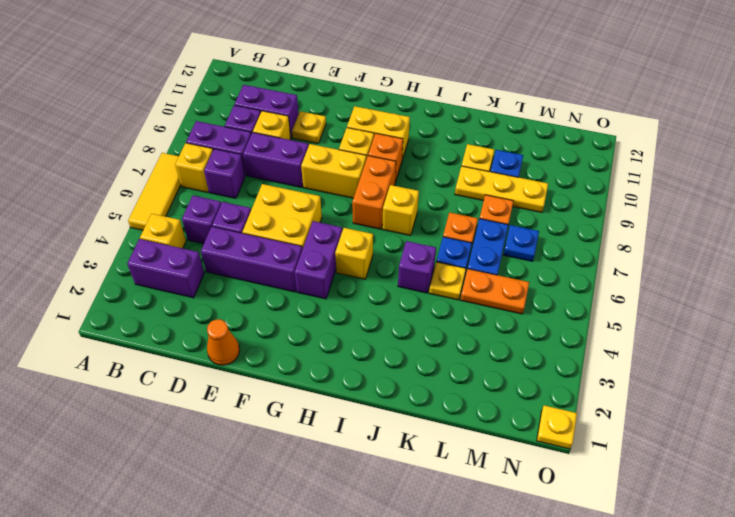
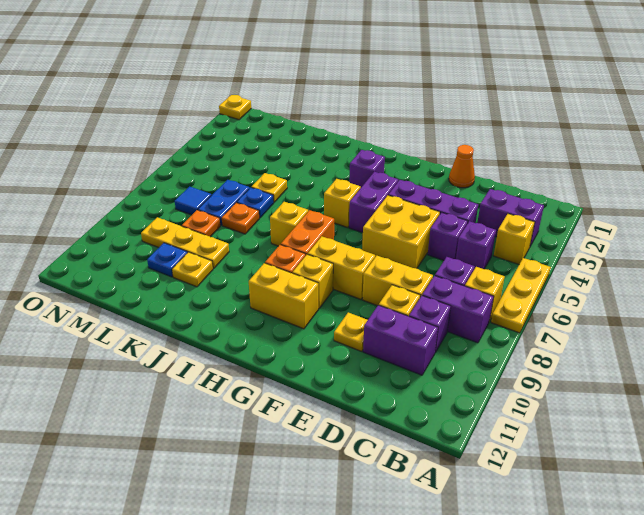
yellow tile A5:A7 level 1 -> yellow plate A5:A7 level 1
purple brick D8:E8 level 1 -> yellow brick D8:E8 level 1
purple brick J5 level 1 -> purple brick H3 level 1
orange plate L5:M5 level 1 -> none
blue plate M7 level 1 -> blue tile M7 level 1

